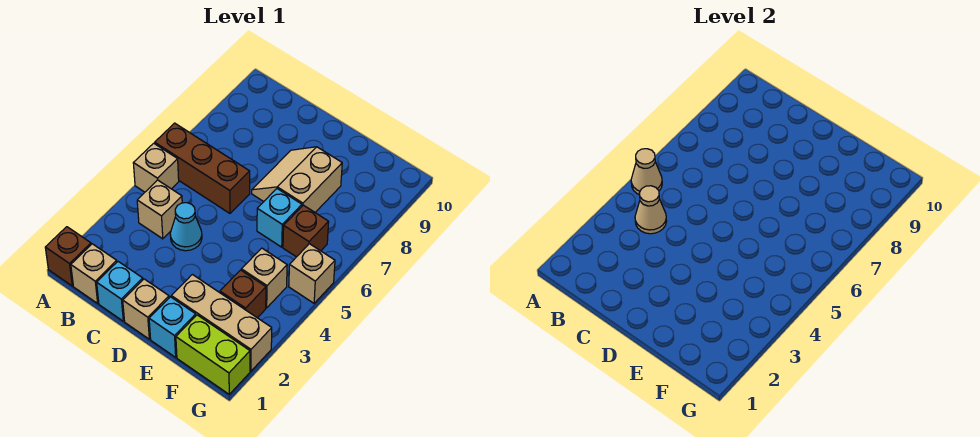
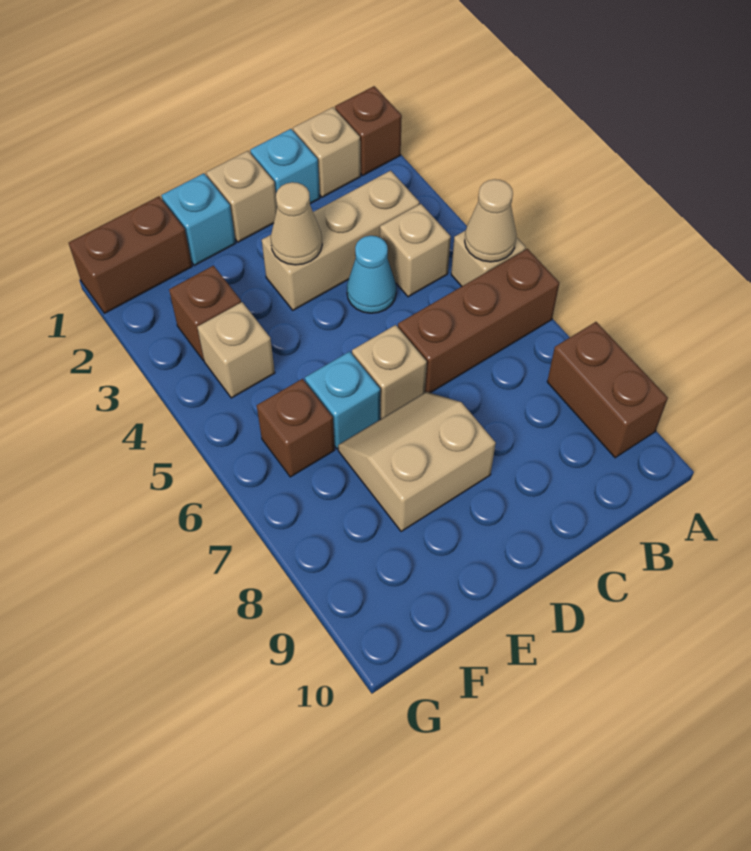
none -> brown brick A8:A9 level 1
tan cone B4 level 2 -> tan cone D3 level 2
tan slope D7:E8 level 1 top E -> tan slope D7:E8 level 1 top 8
tan brick E2:G2 level 1 -> tan brick B3:D3 level 1
lime brick F1:G1 level 1 -> brown brick F1:G1 level 1
tan brick G5 level 1 -> tan brick D6 level 1

